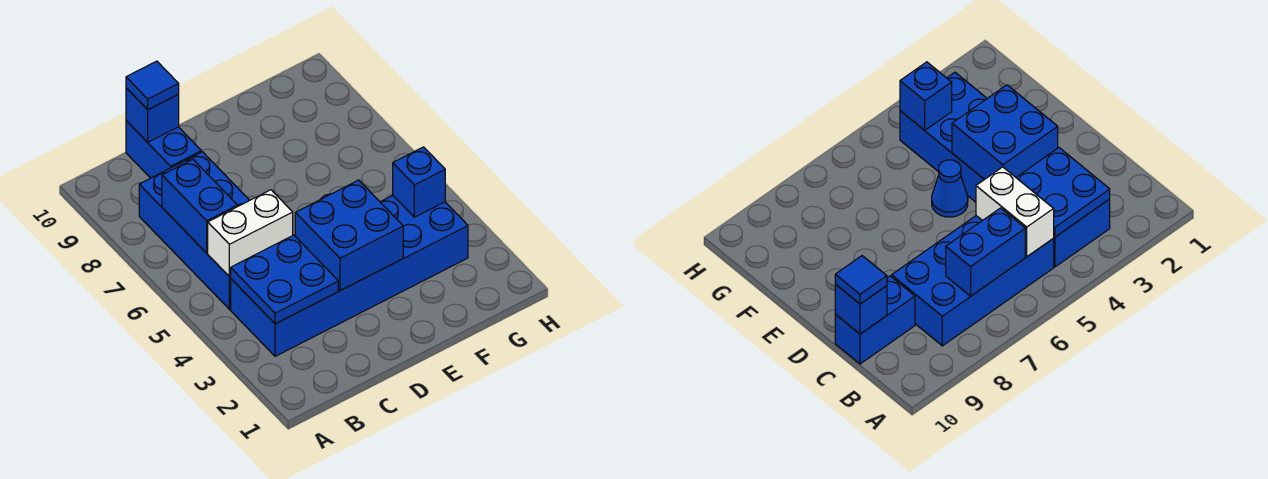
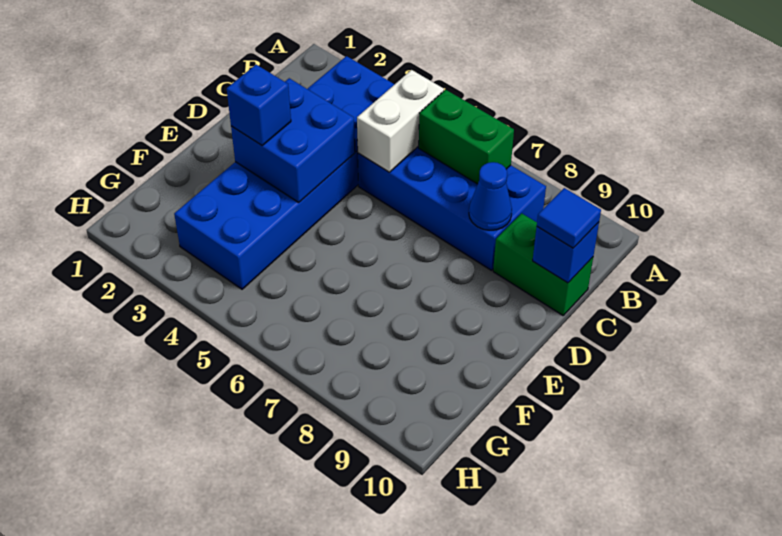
blue brick B6:B7 level 2 -> green brick B6:B7 level 2
blue brick C9:C10 level 1 -> green brick C9:C10 level 1
blue cone E5 level 1 -> blue cone C8 level 2
blue brick G4 level 2 -> blue brick E3 level 3

